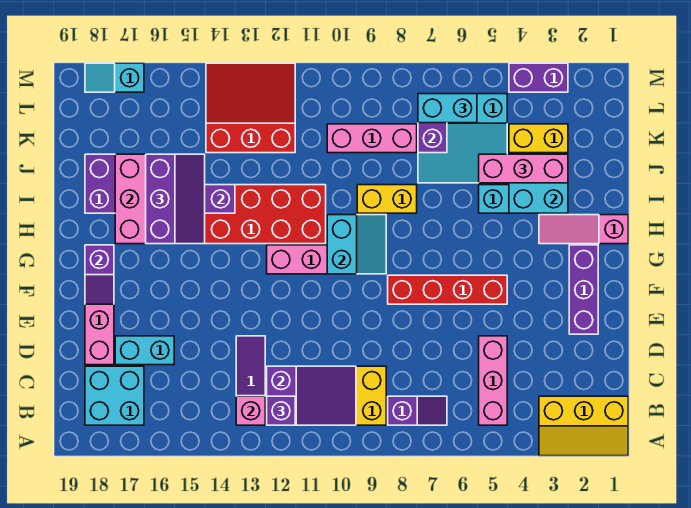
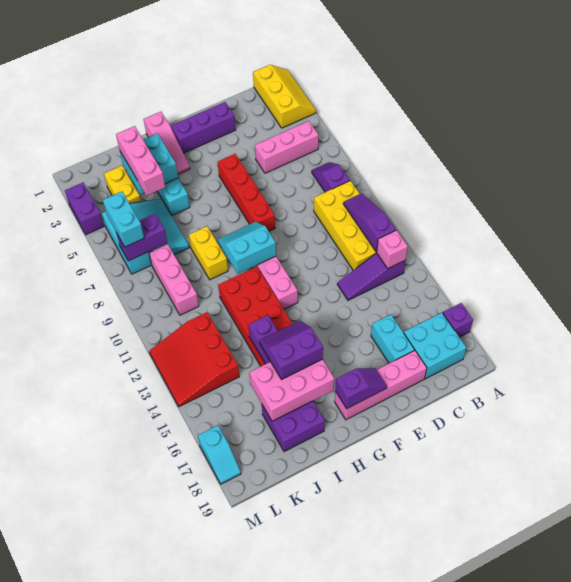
purple slope B10:C12 level 2 top 12 -> purple slope B10:B12 level 2 top 12
purple brick B12 level 3 -> purple brick A17 level 1
purple slope H15:J16 level 3 top 16 -> purple slope H15:I16 level 3 top 16

